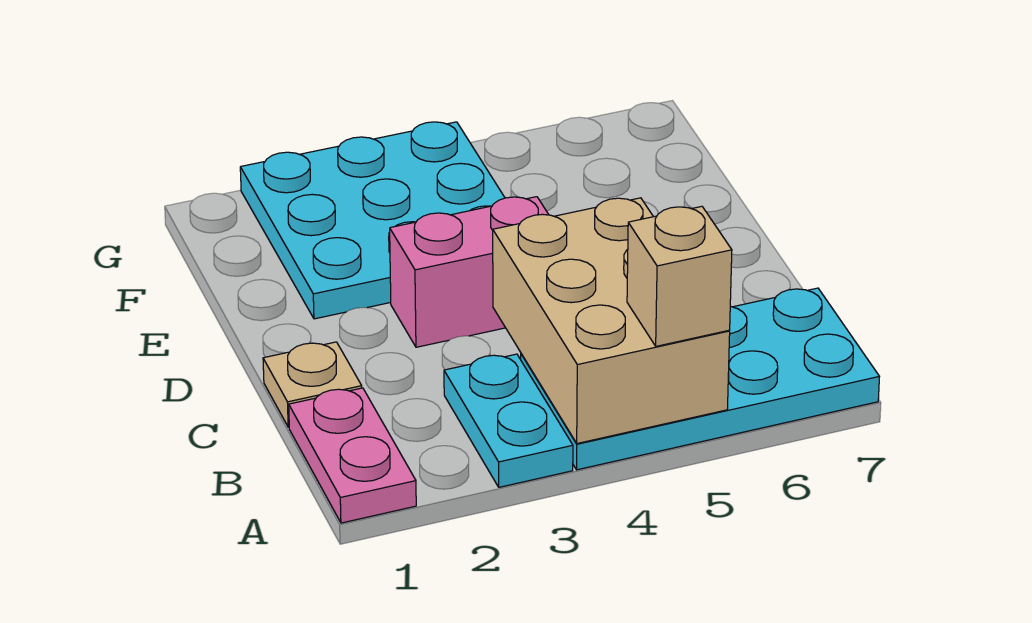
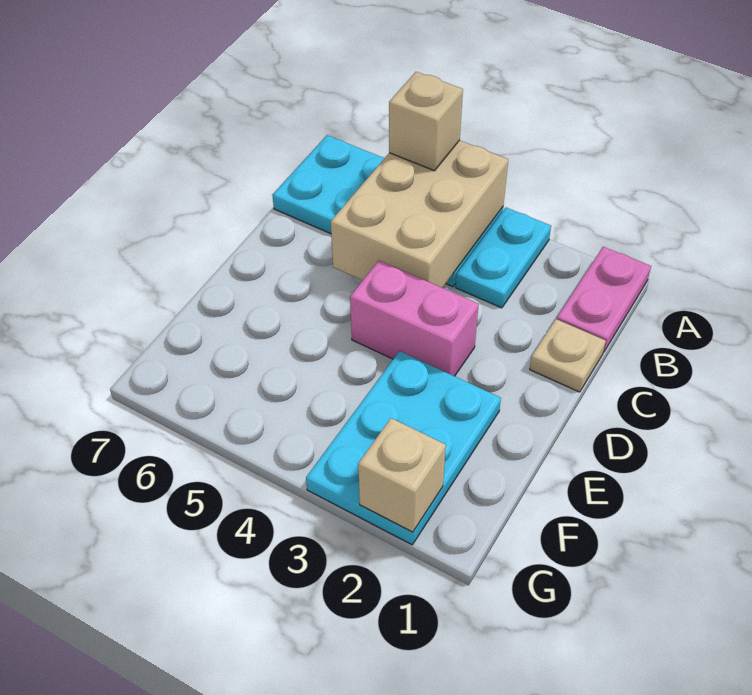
cyan plate E2:G4 level 1 -> cyan plate E2:G3 level 1
none -> tan brick G2 level 2

